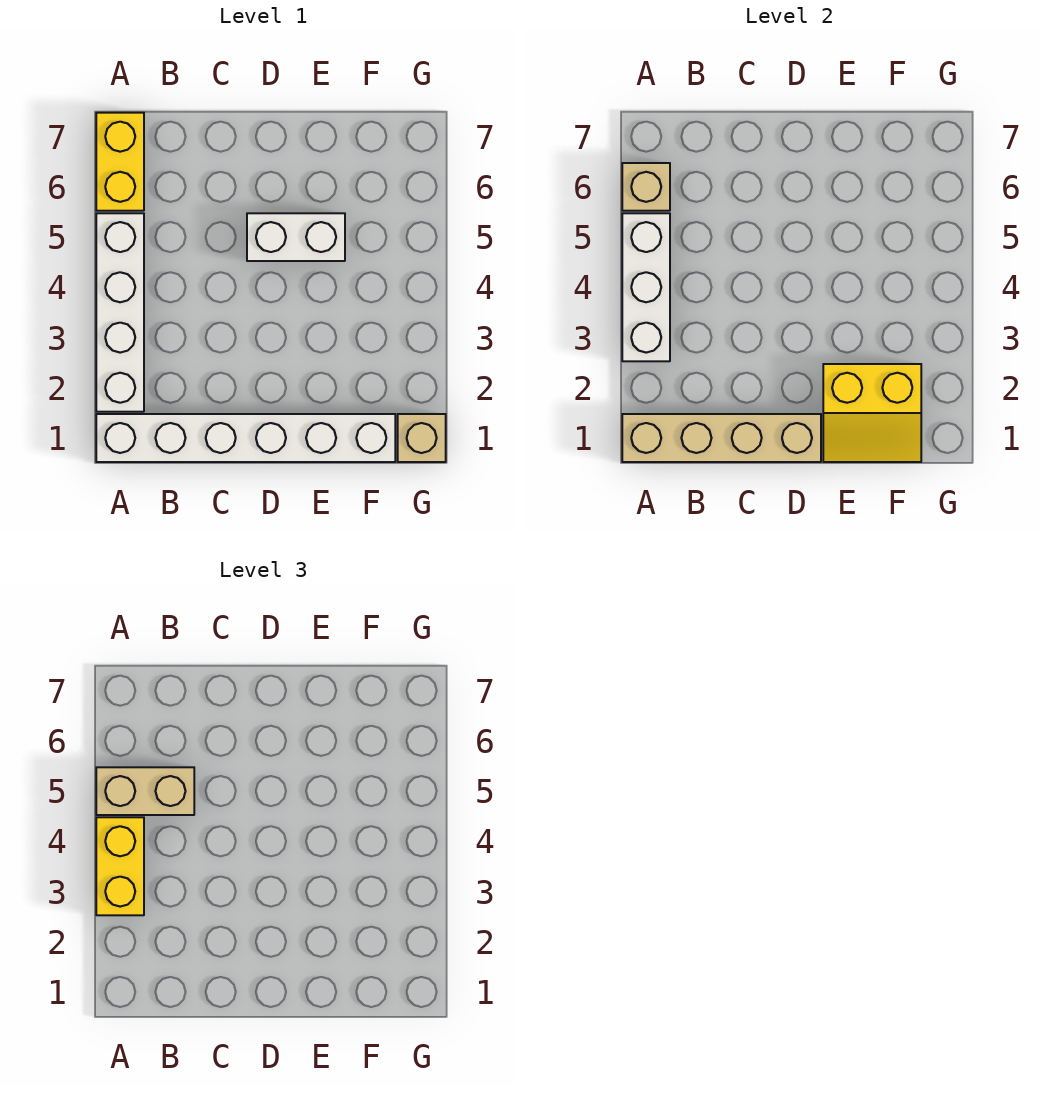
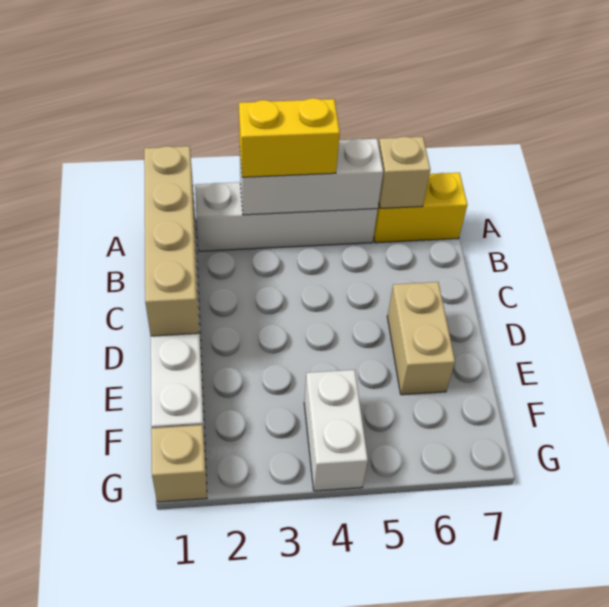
tan brick A5:B5 level 3 -> tan brick D6:E6 level 1
white brick D5:E5 level 1 -> white brick F4:G4 level 1
yellow slope E1:F2 level 2 top 2 -> none

